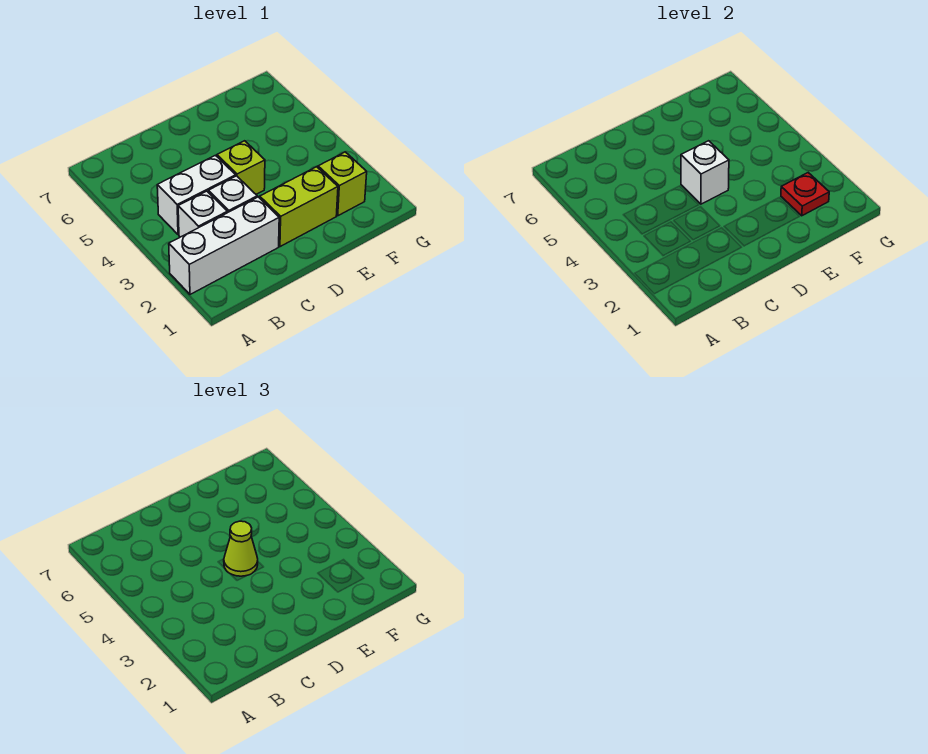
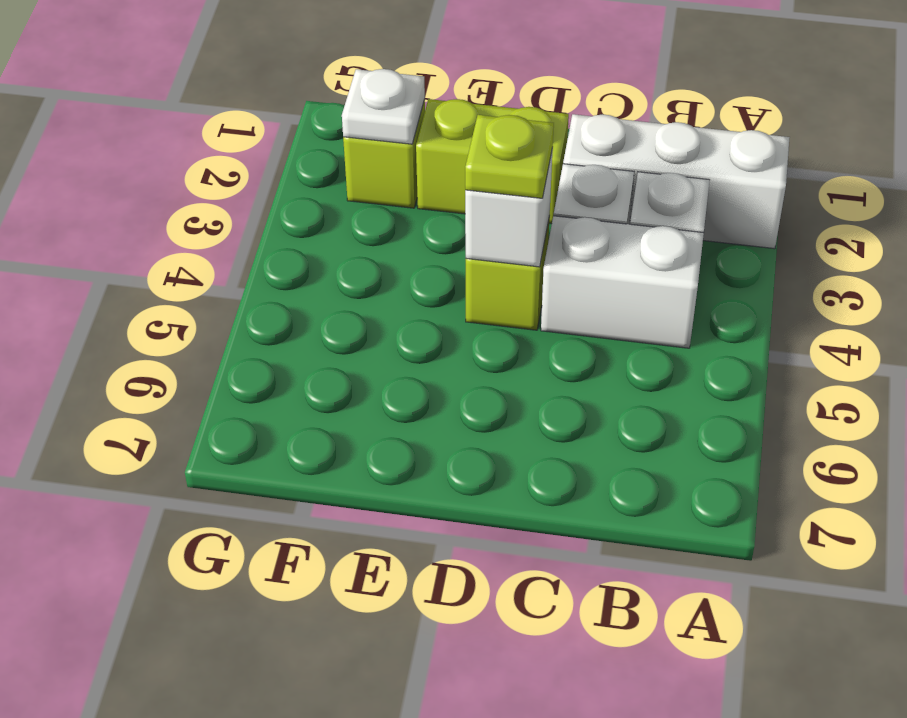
lime cone D4 level 3 -> lime plate D4 level 3
red plate F2 level 2 -> white plate F2 level 2

